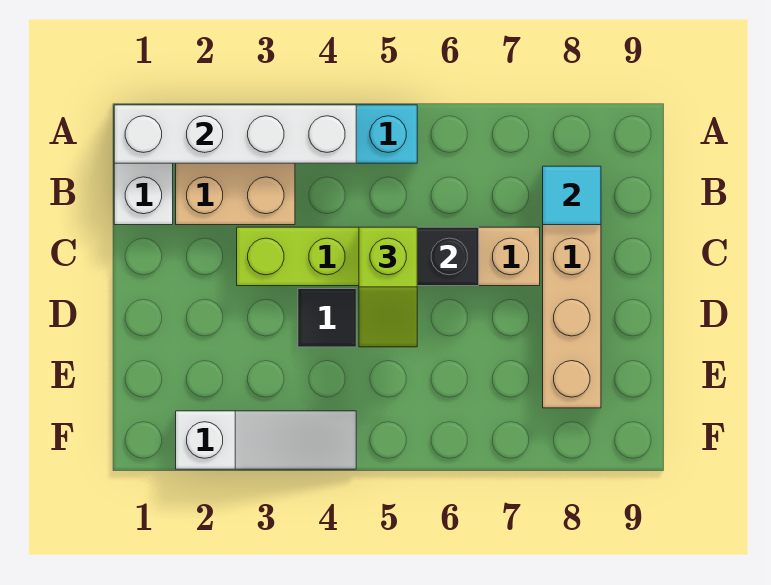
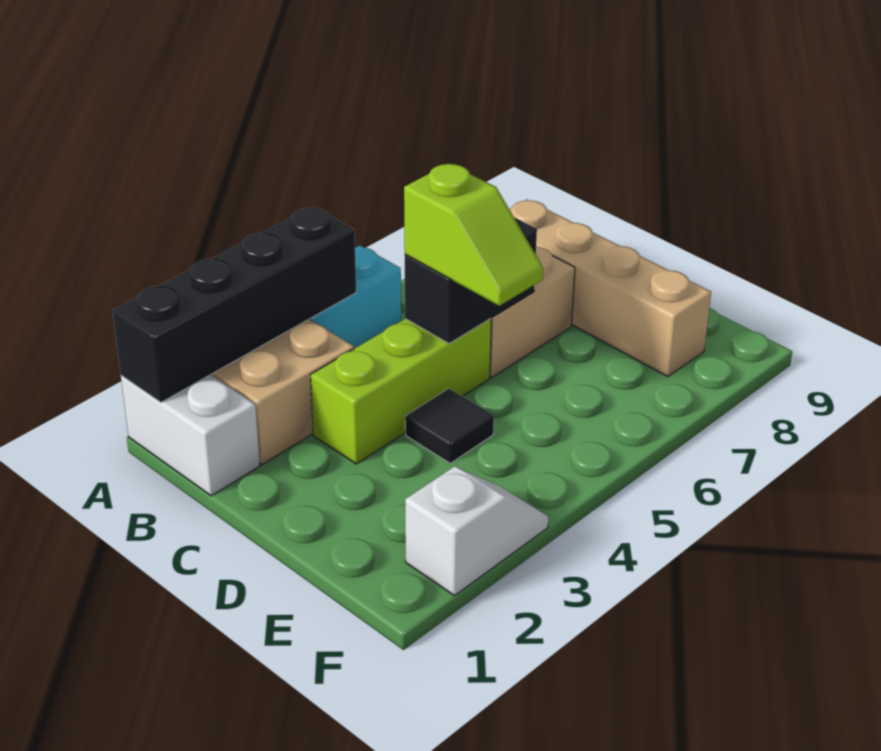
white brick A1:A4 level 2 -> black brick A1:A4 level 2
cyan tile B8 level 2 -> none
white slope F2:F4 level 1 top 2 -> white slope F2:F3 level 1 top 2

